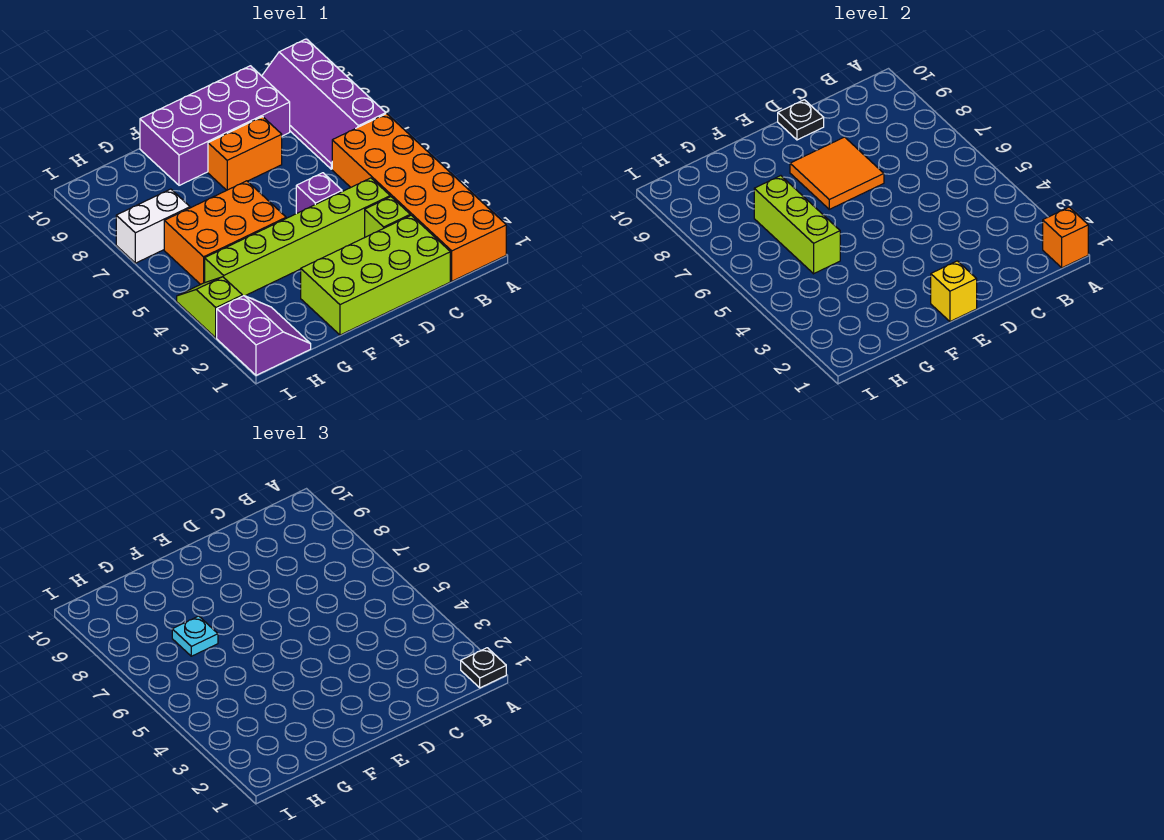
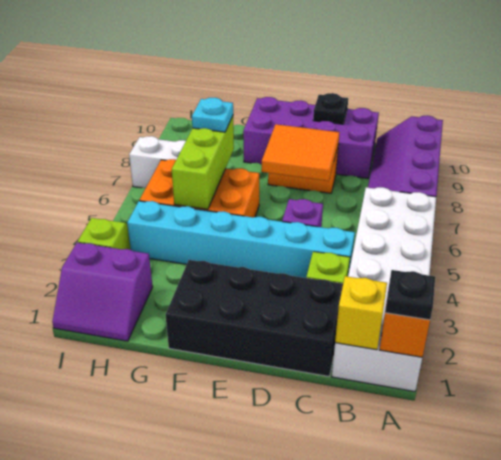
orange brick A1:B6 level 1 -> white brick A1:B6 level 1
lime brick C1:F2 level 1 -> black brick C1:F2 level 1
lime brick C4:H4 level 1 -> cyan brick C4:H4 level 1
yellow brick E1 level 2 -> yellow brick B1 level 2
purple slope H1:I2 level 1 top I -> purple slope H1:I2 level 1 top 2

